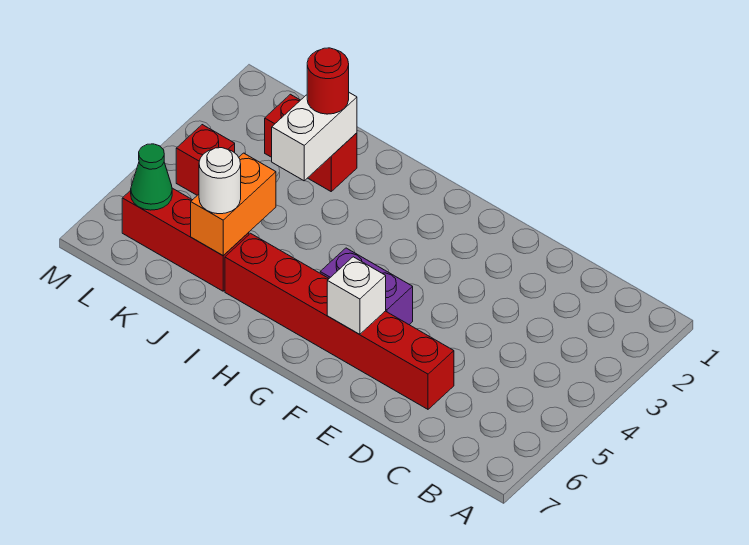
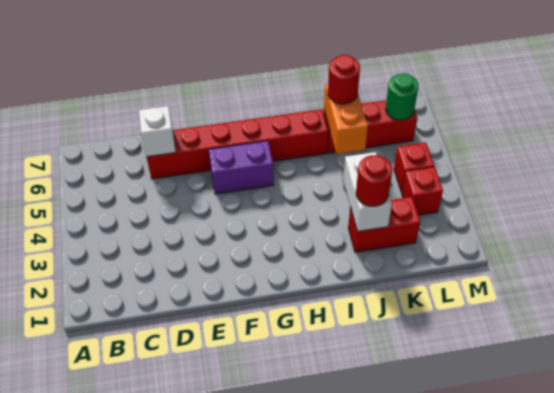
white brick F6 level 2 -> white brick D6 level 2
white round brick J6 level 3 -> red round brick J6 level 3
none -> red brick L3 level 1
green cone L6 level 2 -> green round brick L6 level 2

